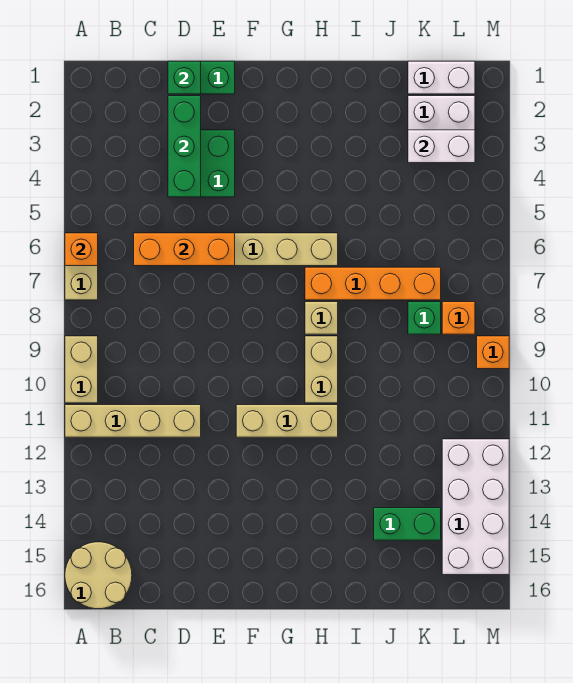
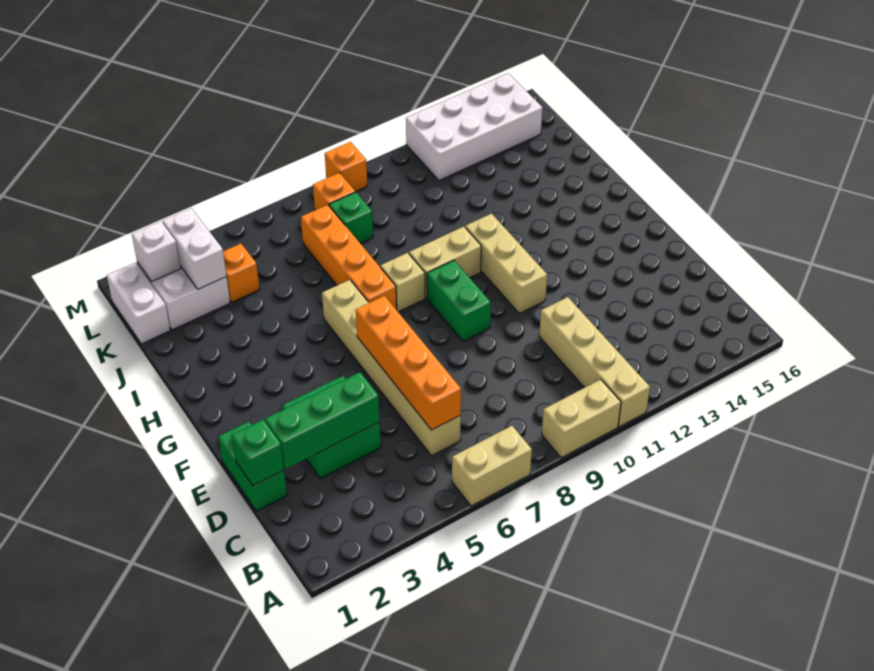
orange brick A6 level 2 -> orange brick K4 level 1
tan round brick A15:B16 level 1 -> none
orange brick C6:E6 level 2 -> orange brick C6:F6 level 2
green brick J14:K14 level 1 -> green brick F9:G9 level 1
none -> white brick L2 level 2

